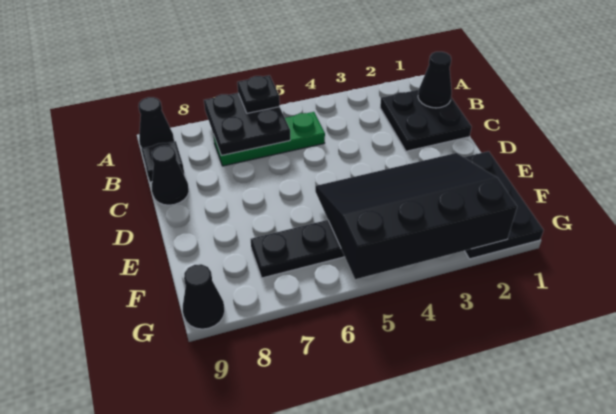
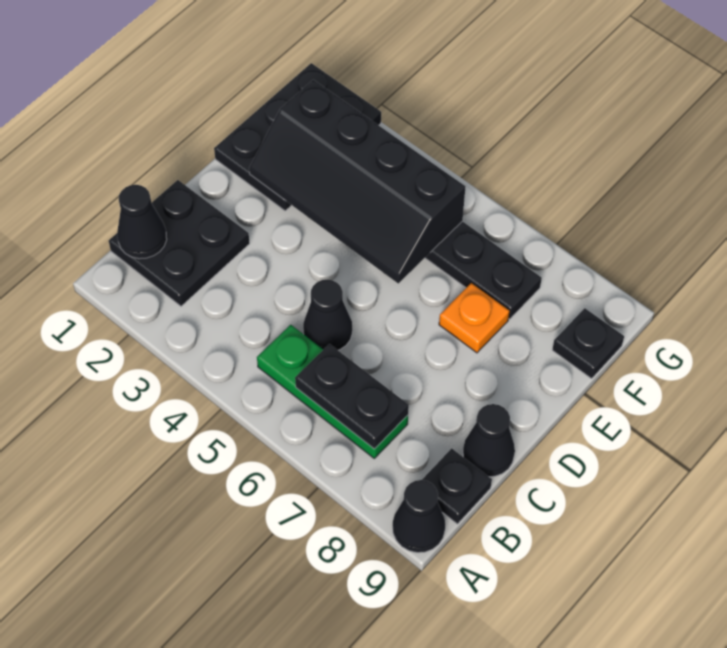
black plate A6:B7 level 2 -> black plate B6:B7 level 2
black plate A6 level 3 -> black plate F9 level 1
black slope E2:G5 level 2 top G -> black slope E2:F5 level 2 top F
none -> orange plate E7 level 1
black cone G9 level 1 -> black cone C5 level 1

